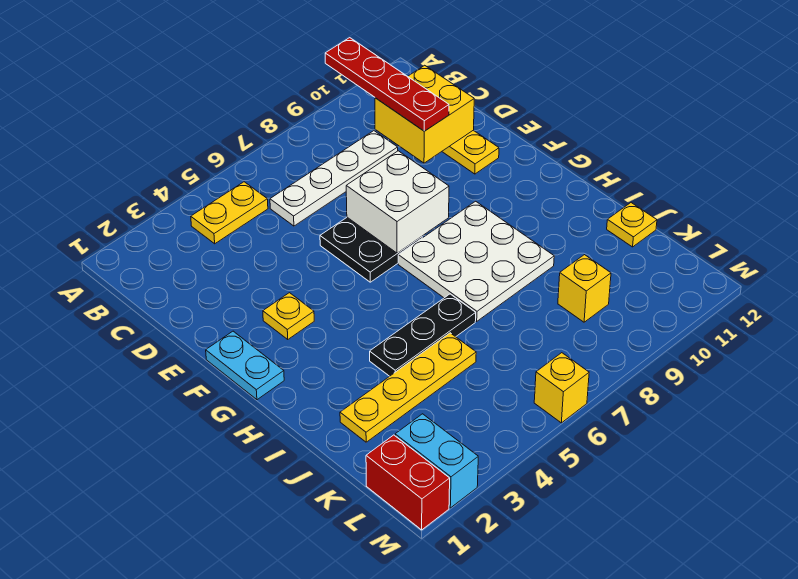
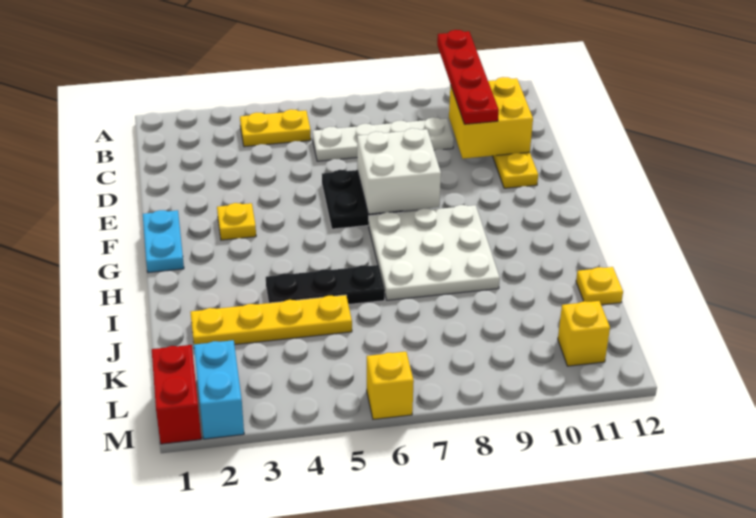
yellow brick K9 level 1 -> yellow brick L11 level 1

